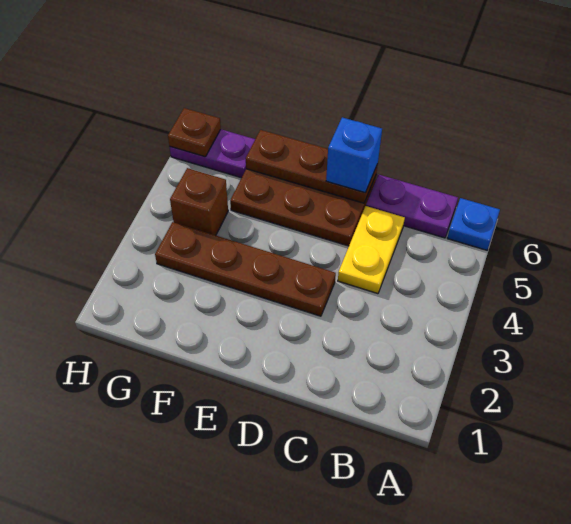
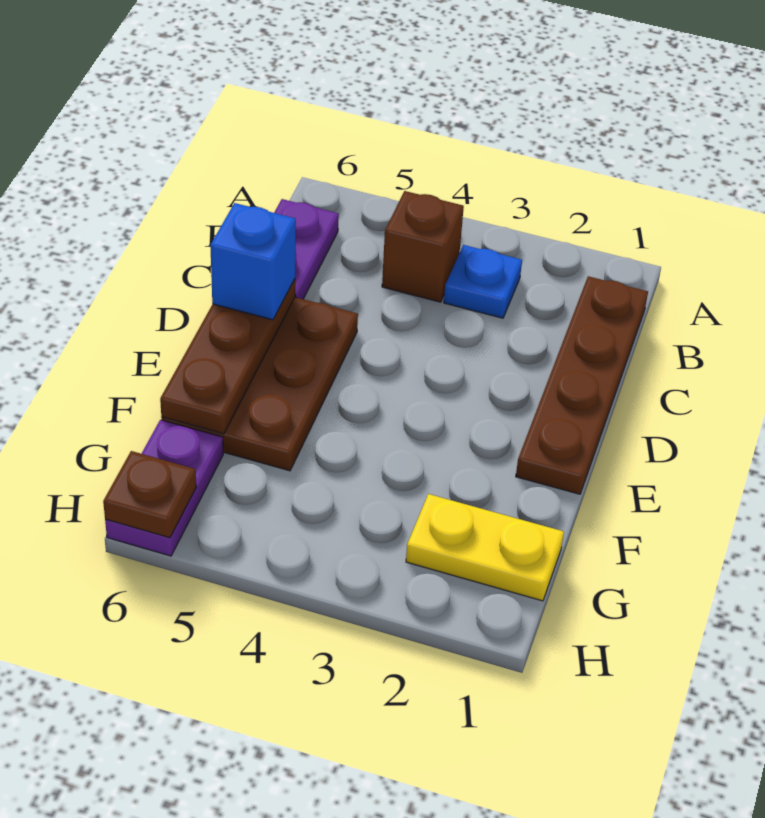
blue plate A6 level 1 -> blue plate B3 level 1
yellow plate C4:C5 level 1 -> yellow plate G1:G2 level 1
brown plate D3:G3 level 1 -> brown plate B1:E1 level 1
brown brick G4 level 1 -> brown brick B4 level 1

